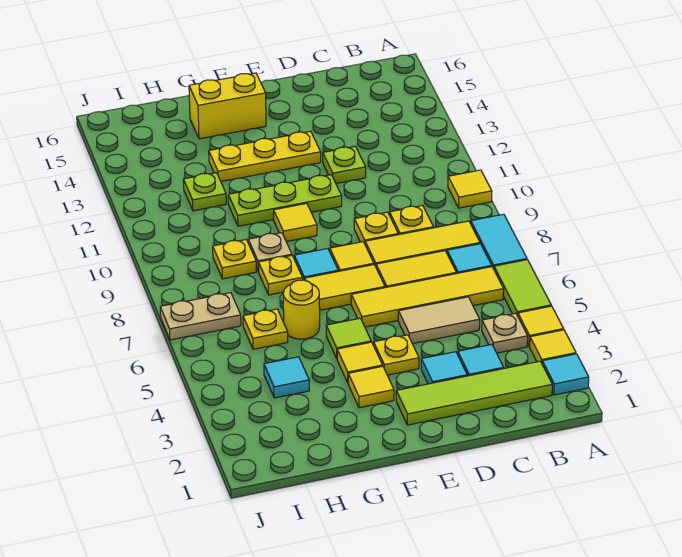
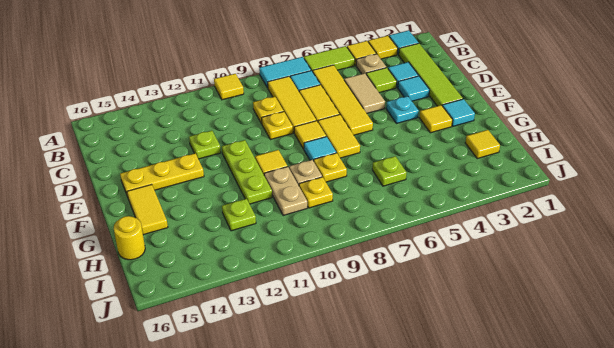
yellow plate E4 level 1 -> cyan plate E4 level 1
yellow plate E13:G13 level 1 -> yellow plate E13:E15 level 1
yellow tile F4 level 1 -> yellow tile H2 level 1
lime tile F5 level 1 -> lime tile C4 level 1
yellow brick F15:G15 level 1 -> yellow tile F15:G15 level 1
yellow round brick G6 level 1 -> yellow round brick H16 level 1
cyan tile H4 level 1 -> cyan tile F2 level 1
yellow plate H6 level 1 -> lime plate H6 level 1
tan plate I7:J7 level 1 -> tan plate G10:H10 level 1

